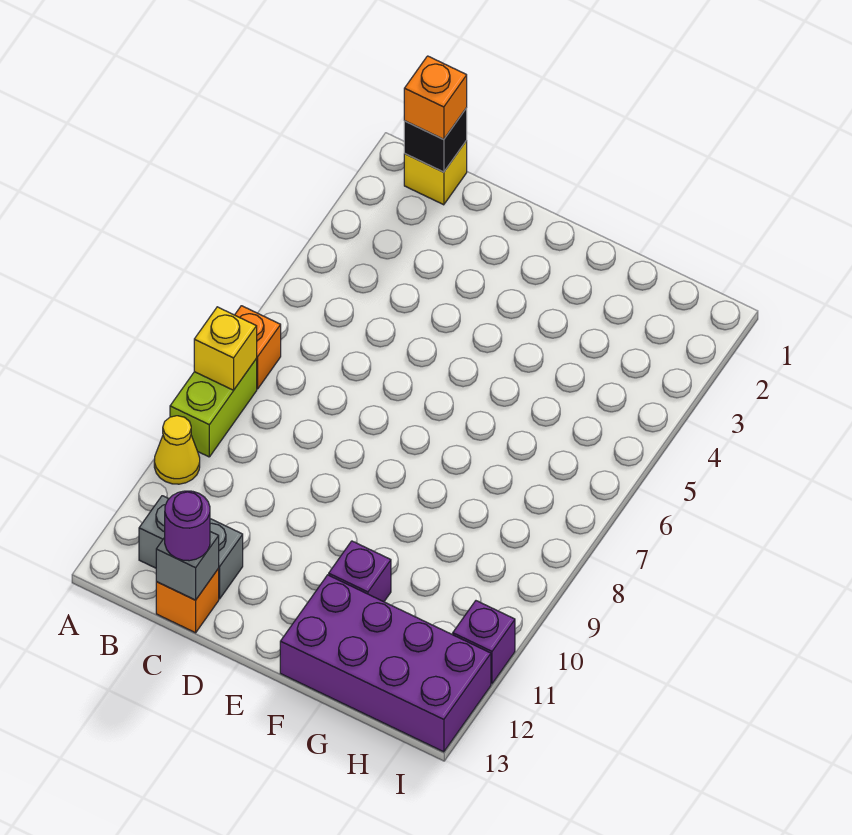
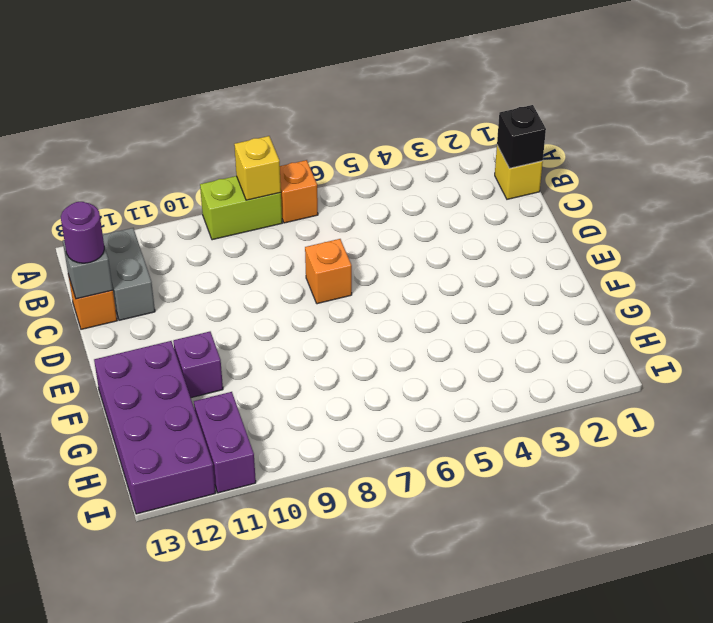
yellow cone A10 level 1 -> none
orange brick B1 level 3 -> orange brick D7 level 1
purple brick I11 level 1 -> purple brick H11:I11 level 1

